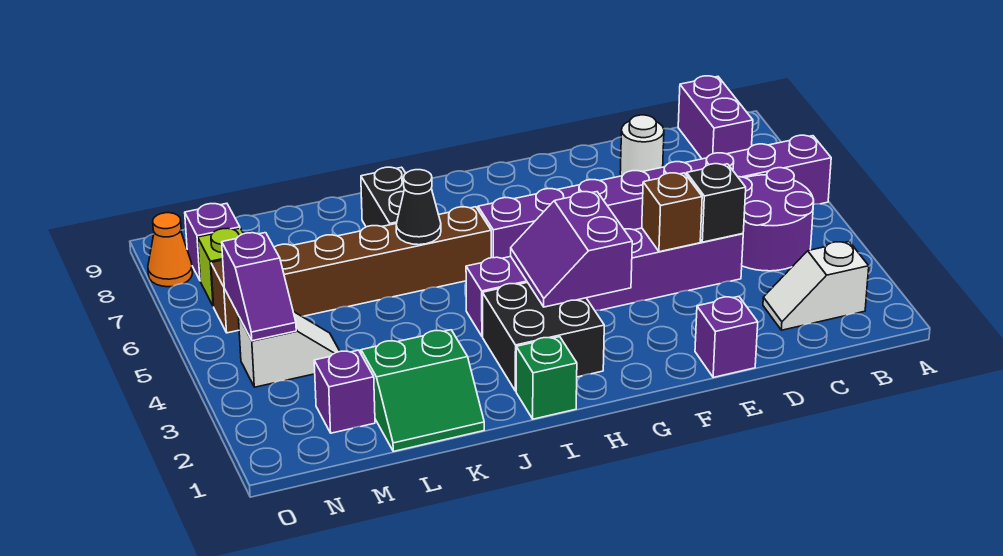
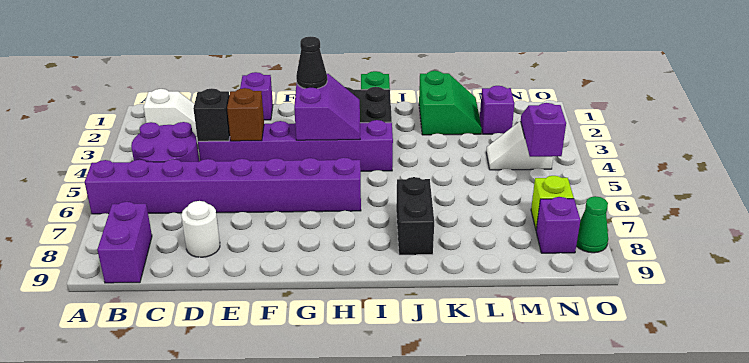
brown brick I6:N6 level 1 -> none
black cone J6 level 2 -> black cone G3 level 3
green slope K1:L2 level 1 top 2 -> green slope K1:L2 level 1 top K
orange cone O8 level 1 -> green cone O8 level 1

